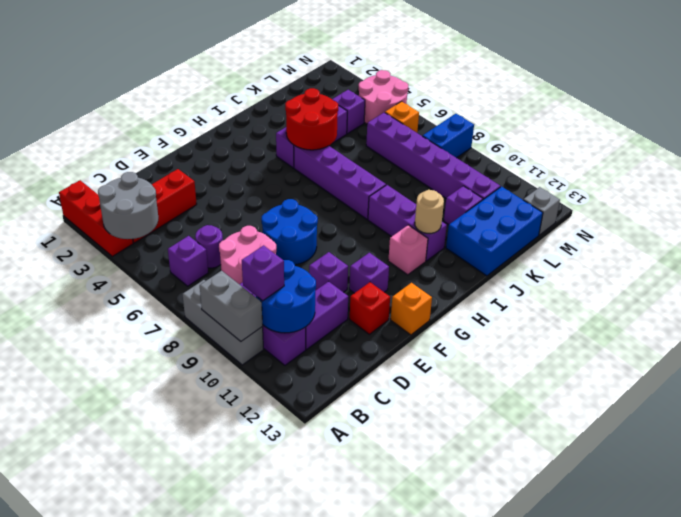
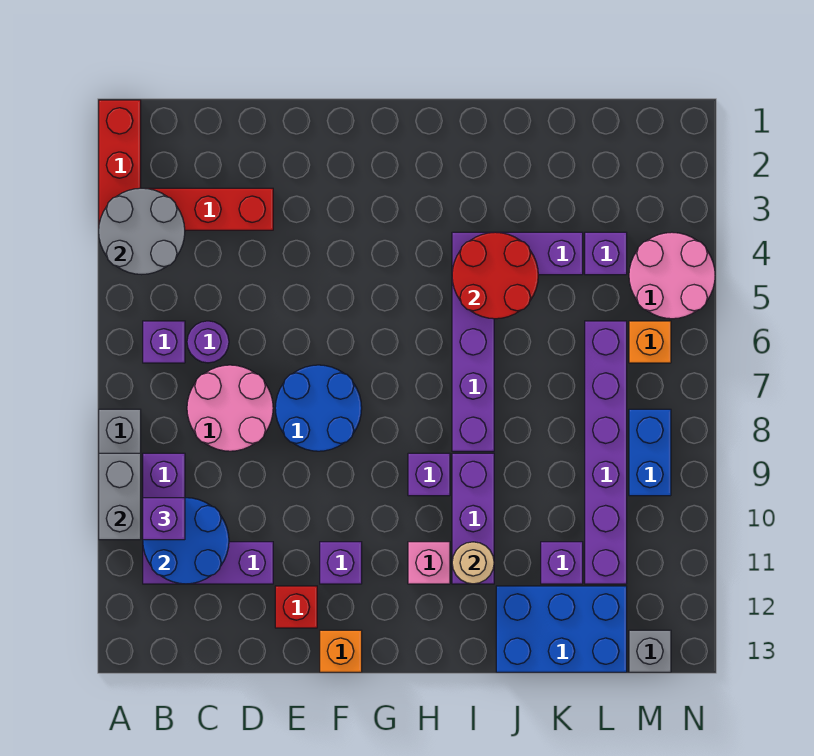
purple brick E10 level 1 -> purple brick H9 level 1
blue brick M8:N8 level 1 -> blue brick M8:M9 level 1

